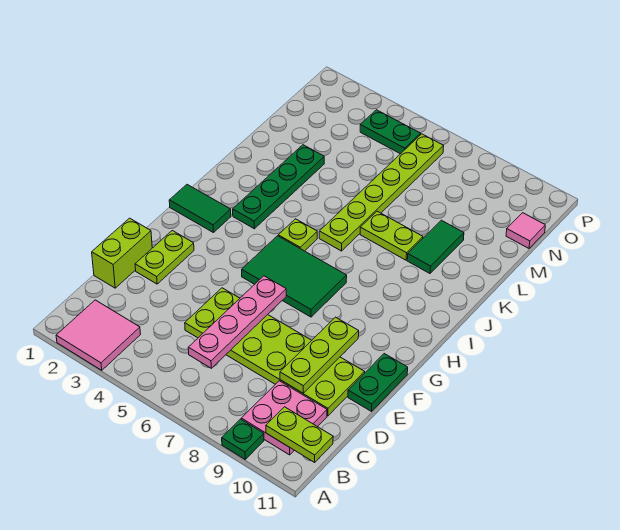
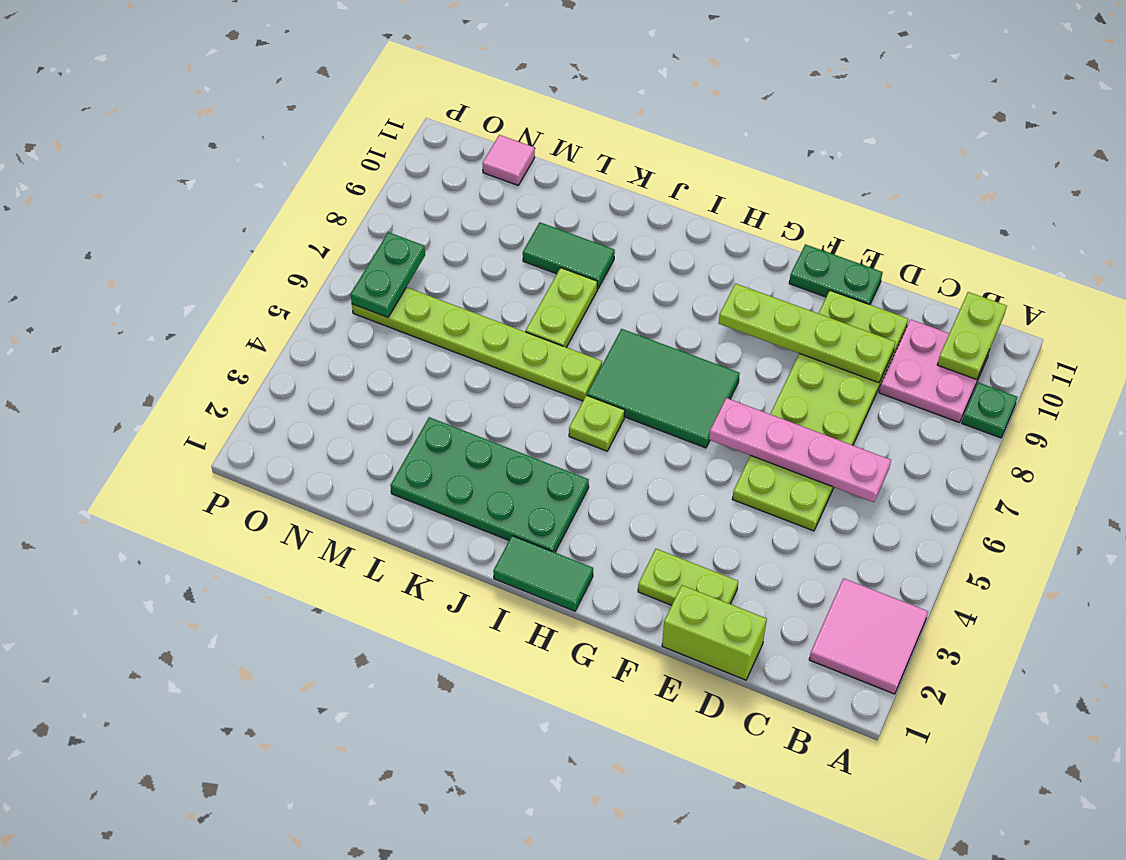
lime plate D9:F9 level 2 -> lime plate D9:G9 level 2
green tile G5:H7 level 1 -> green tile G6:I7 level 1
green tile H1:H2 level 1 -> green tile H1:I1 level 1
green plate I3:L3 level 1 -> green plate I2:L3 level 1
green plate O4:O5 level 1 -> green plate O6:O7 level 2

